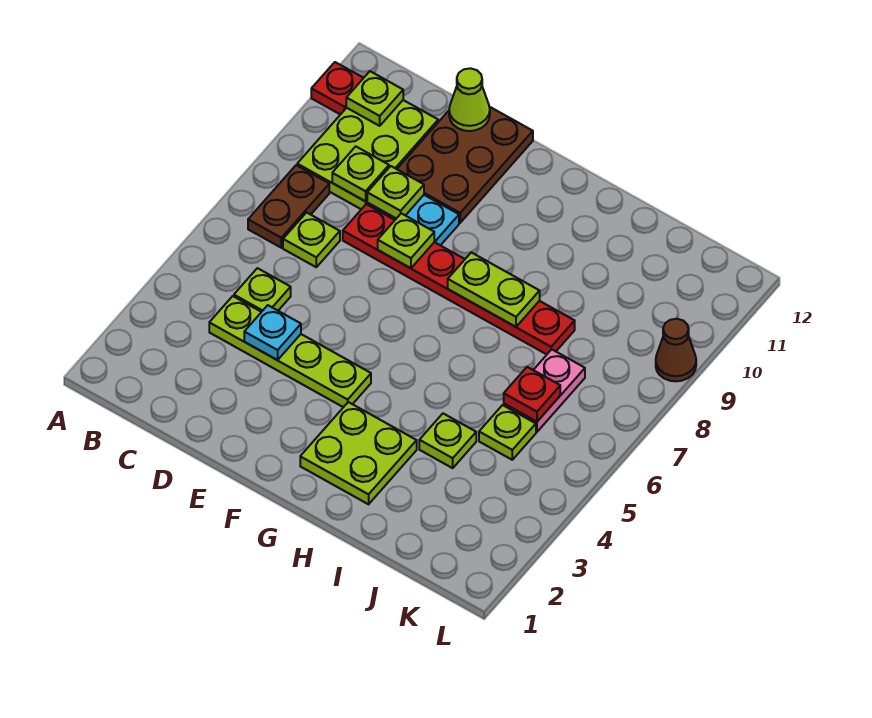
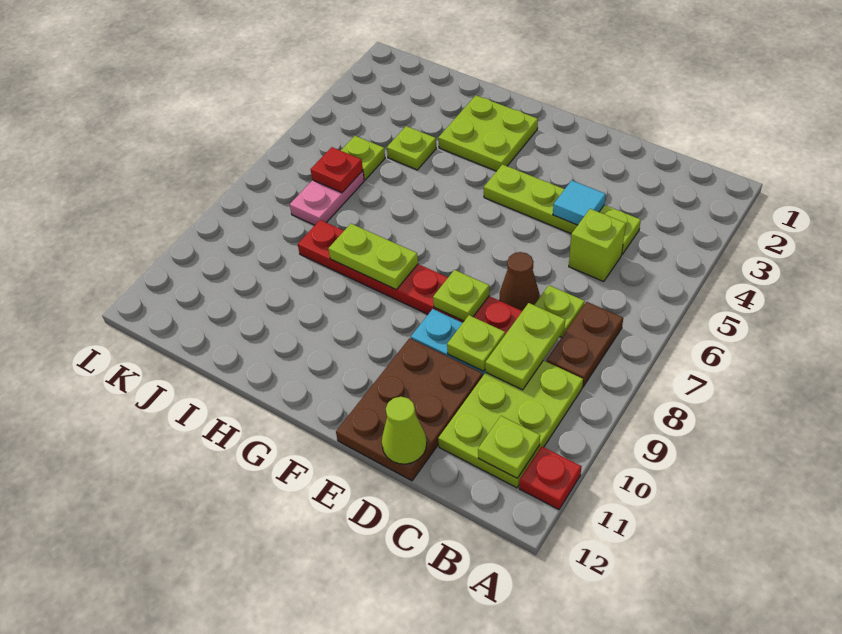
lime plate C5 level 1 -> lime brick C5 level 1
lime plate C9 level 2 -> lime plate C8:C9 level 2
cyan plate D4 level 2 -> cyan tile D4 level 2
brown cone L9 level 1 -> brown cone D7 level 1

